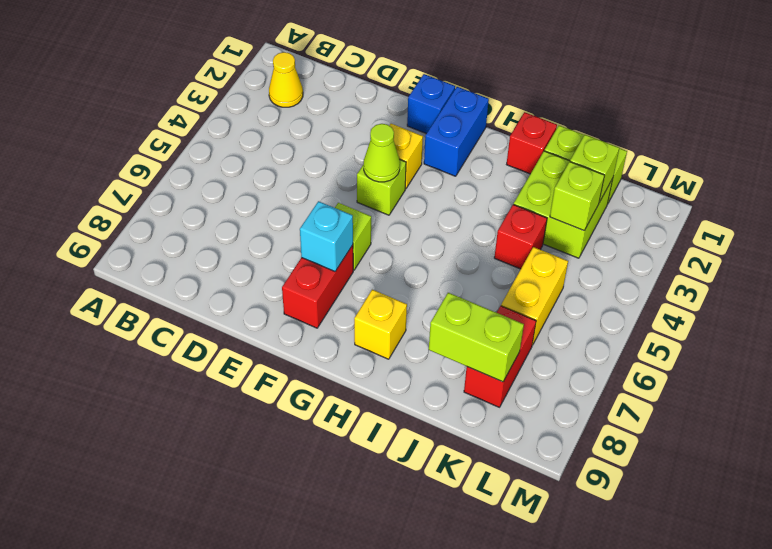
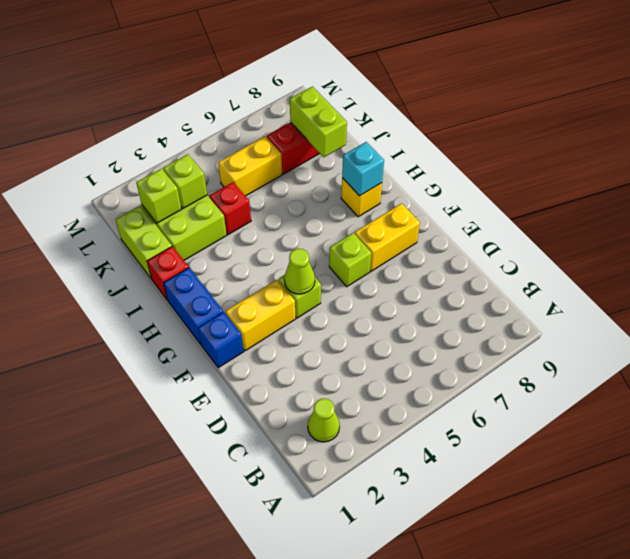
yellow cone B2 level 1 -> lime cone B2 level 1
yellow brick F3 level 1 -> yellow brick F2:F3 level 1
red brick F7:F8 level 1 -> yellow brick F7:F8 level 1
cyan brick F7 level 2 -> cyan brick H8 level 2
blue brick G1:G2 level 1 -> blue brick G1:H1 level 1

